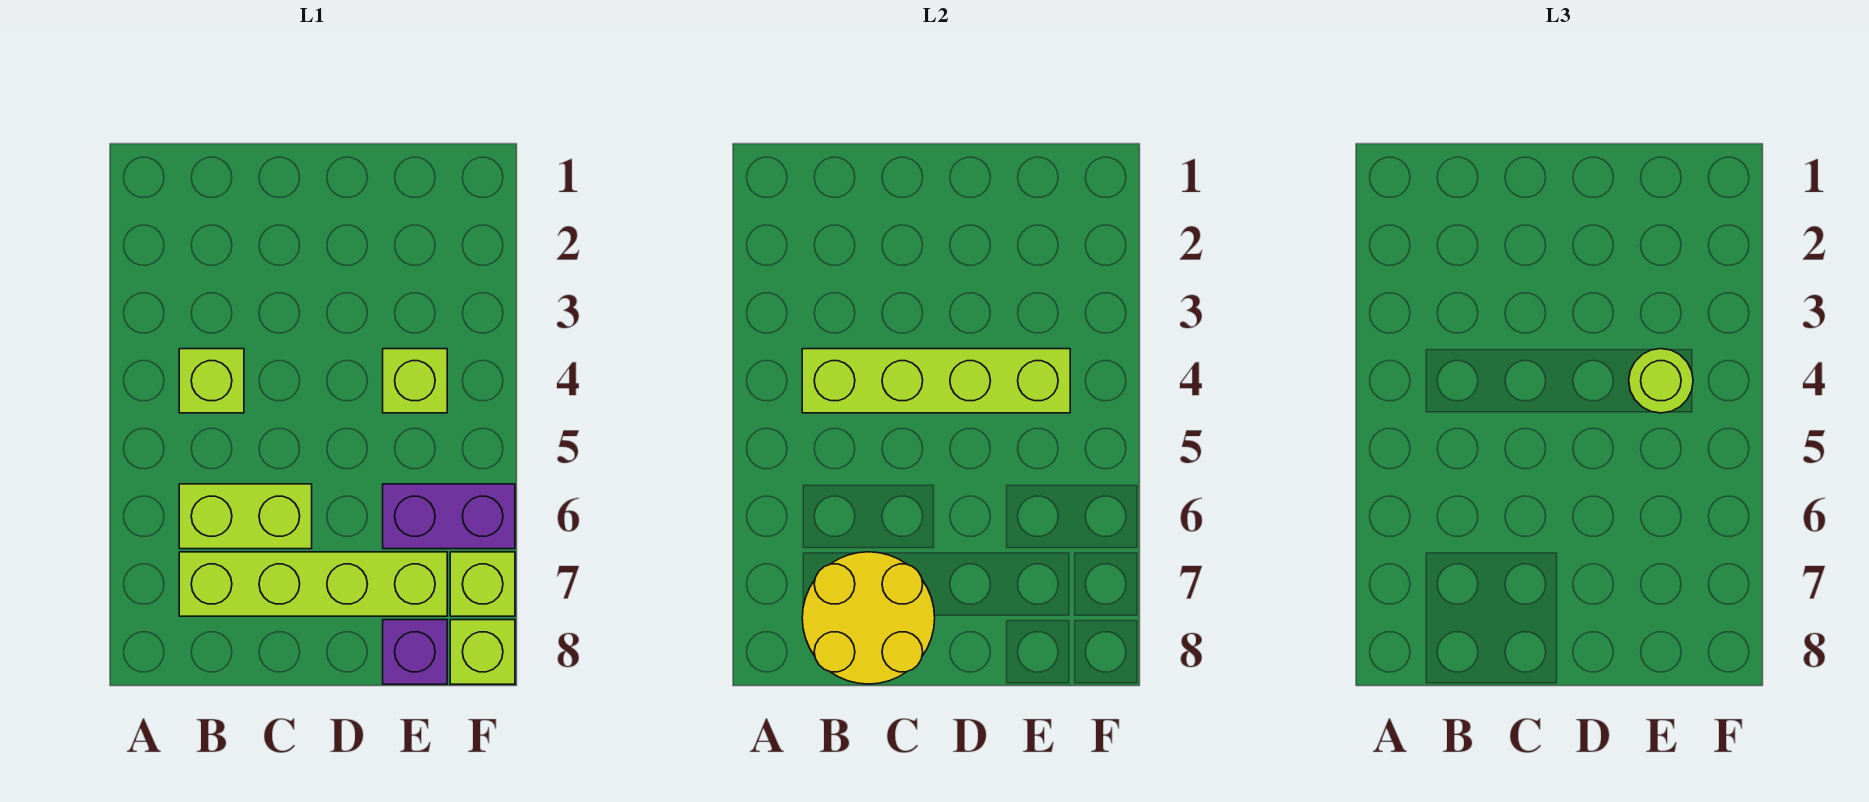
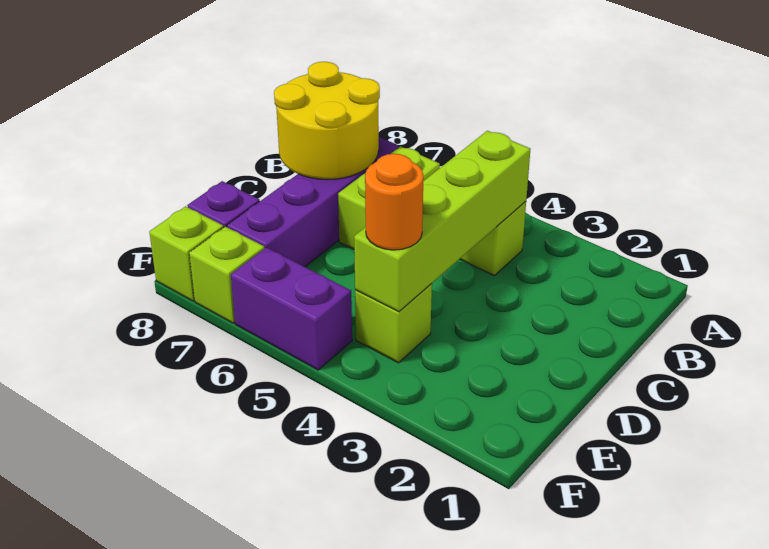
lime brick B7:E7 level 1 -> purple brick B7:E7 level 1
lime round brick E4 level 3 -> orange round brick E4 level 3
purple brick E6:F6 level 1 -> purple brick F5:F6 level 1

